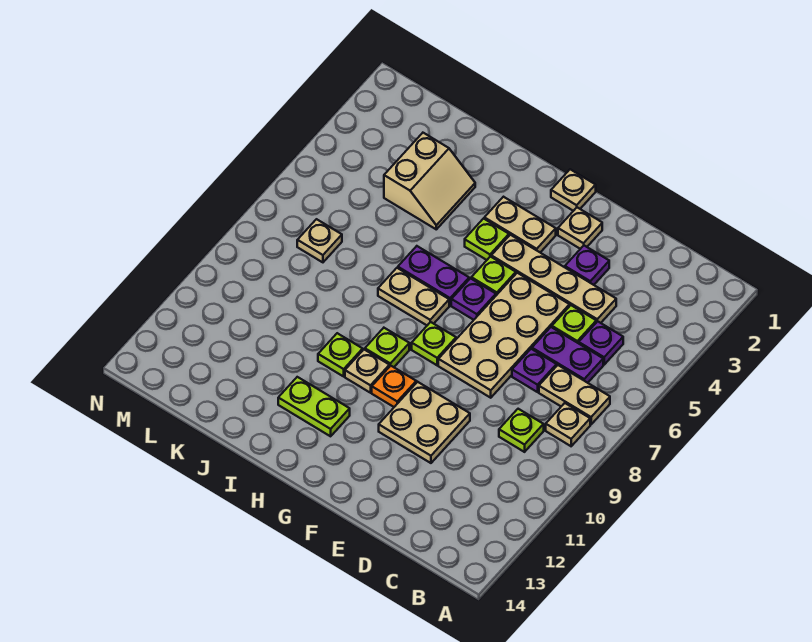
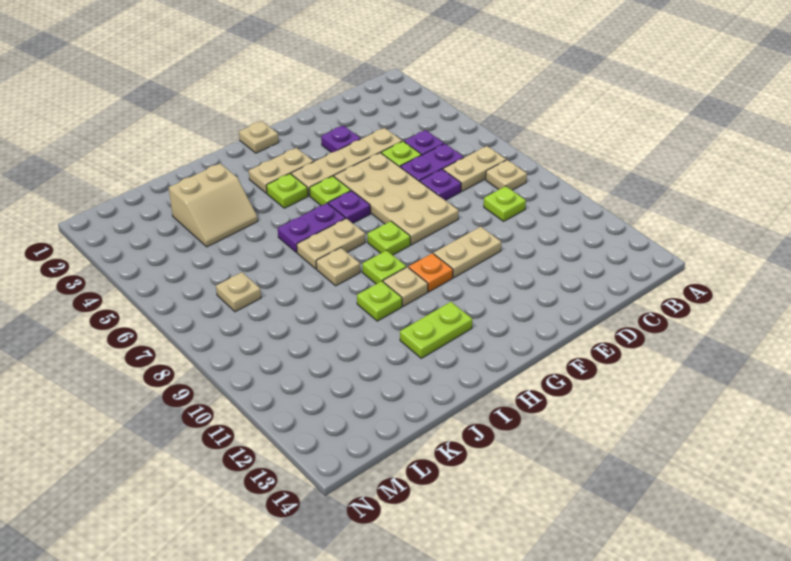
tan plate E10:F11 level 1 -> tan plate E10:F10 level 1
tan plate F2 level 1 -> tan plate I8 level 1
tan slope J3:K4 level 1 top K -> tan slope J3:K4 level 1 top 3

